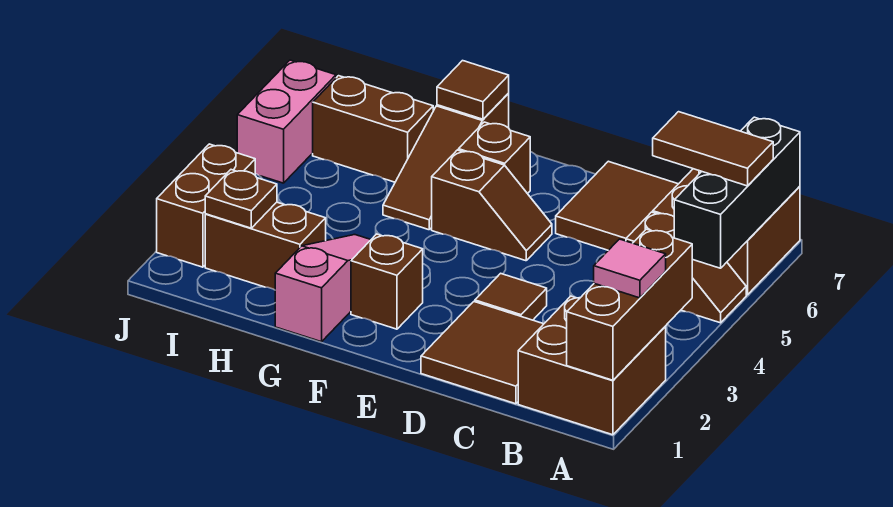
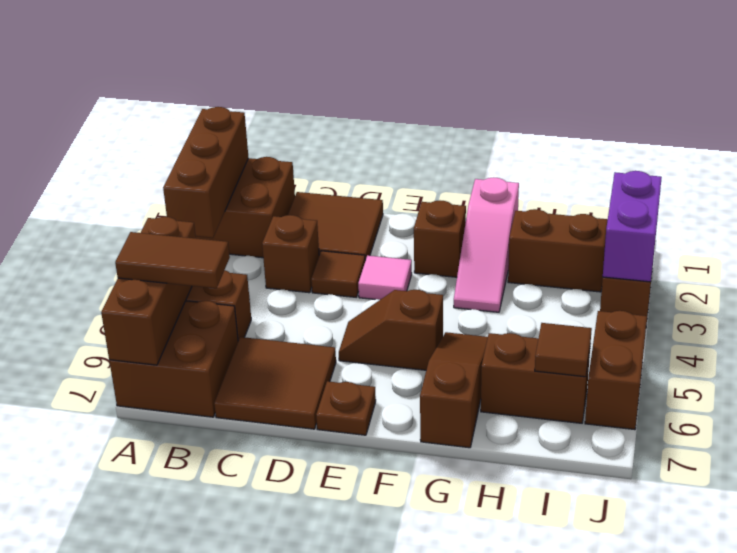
pink tile A2 level 3 -> pink tile E3 level 1
black brick A5:A7 level 2 -> brown brick A5:A7 level 2
brown brick F6 level 1 -> brown brick C3 level 1
brown tile G7 level 2 -> brown tile I6 level 2
brown plate I2 level 2 -> brown plate E7 level 1
none -> purple brick J2:J3 level 2
pink brick J5:J6 level 1 -> brown brick J5:J6 level 1

